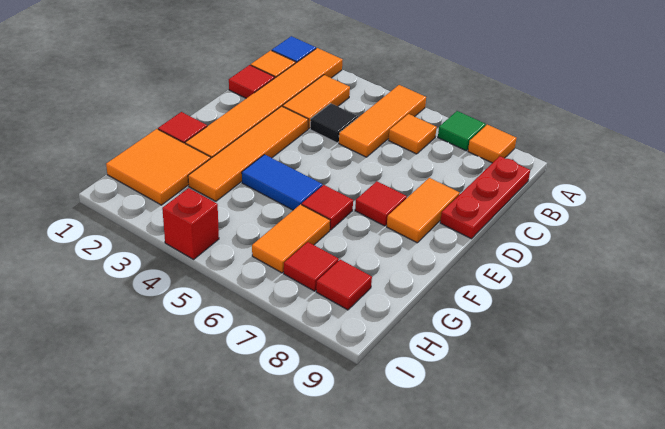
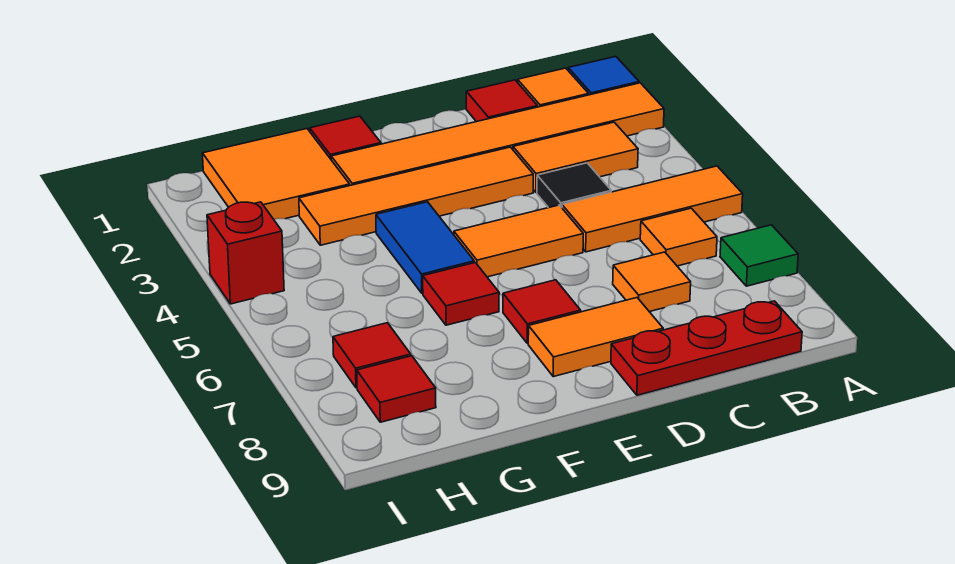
orange tile A8 level 1 -> orange tile C7 level 1
orange tile G6:H6 level 1 -> orange tile D5:E5 level 1

